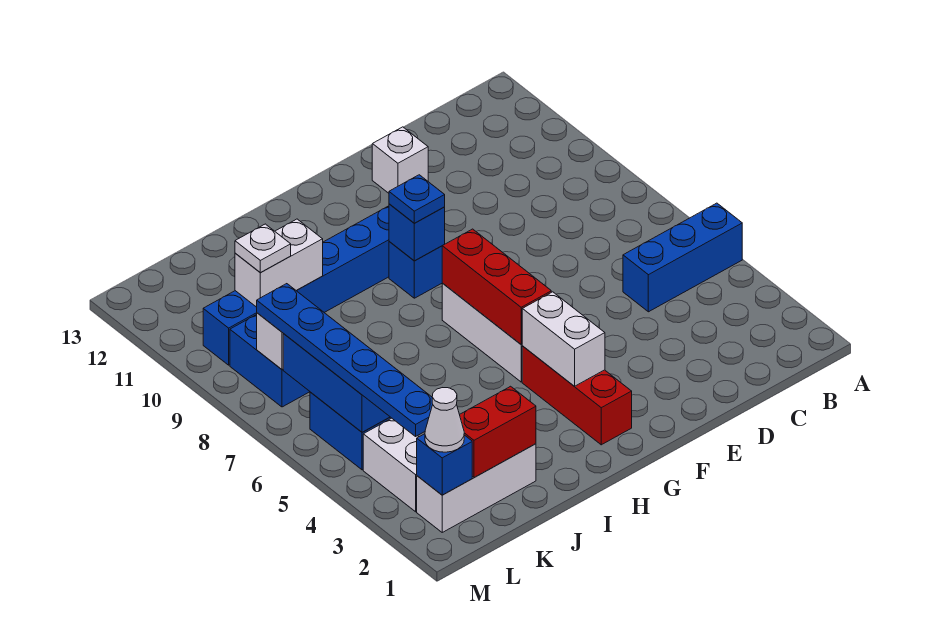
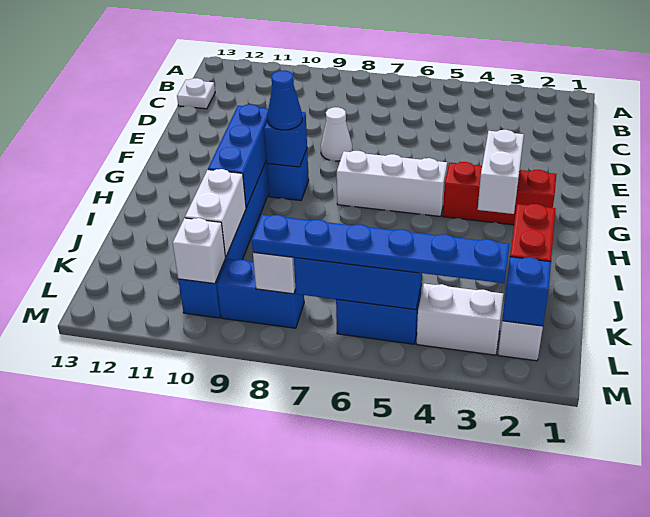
blue brick A5:C5 level 1 -> blue brick G10:I10 level 2
white brick E12 level 1 -> white brick L10 level 2
white brick G3:G4 level 2 -> white brick G3:H3 level 2
red brick G5:G7 level 2 -> none
blue plate G9 level 3 -> blue cone G9 level 3
white plate K10 level 3 -> white plate C13 level 1
white cone L2 level 3 -> white cone E8 level 1

